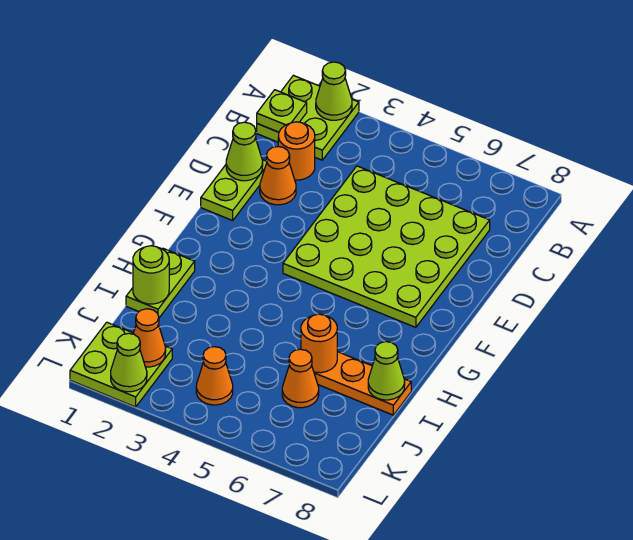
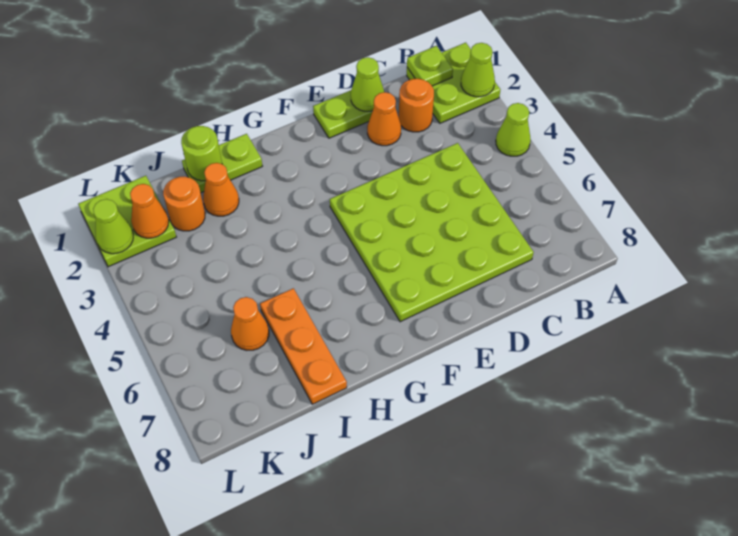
orange round brick I6 level 2 -> orange round brick J2 level 1
lime cone I8 level 2 -> lime cone A4 level 1
orange cone K4 level 1 -> orange cone I2 level 1

